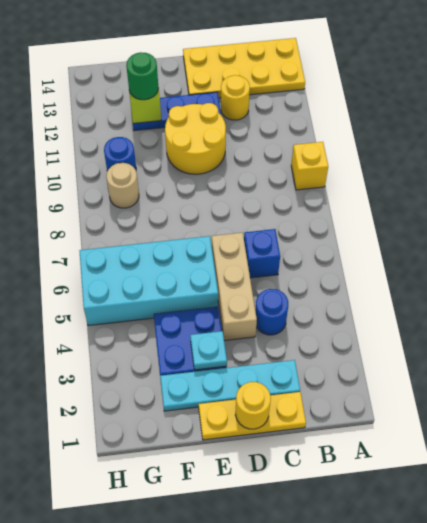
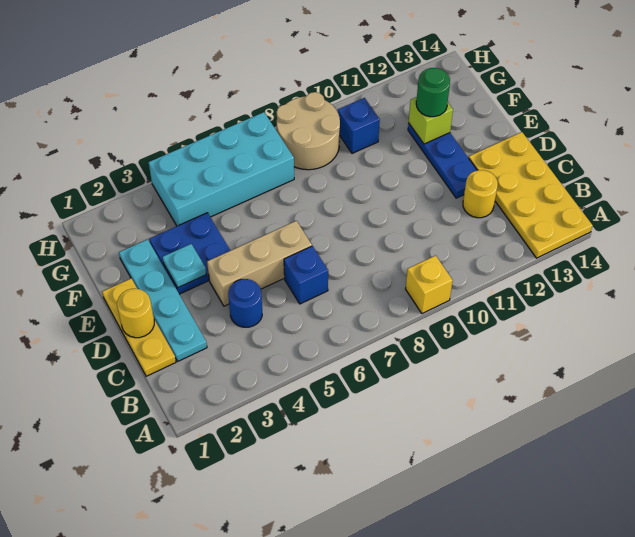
yellow round brick D10:E11 level 1 -> none
cyan brick E5:H6 level 1 -> cyan brick G4:H7 level 1
tan round brick G9 level 1 -> tan round brick G8:H9 level 1
blue round brick G10 level 1 -> blue brick G10 level 1

